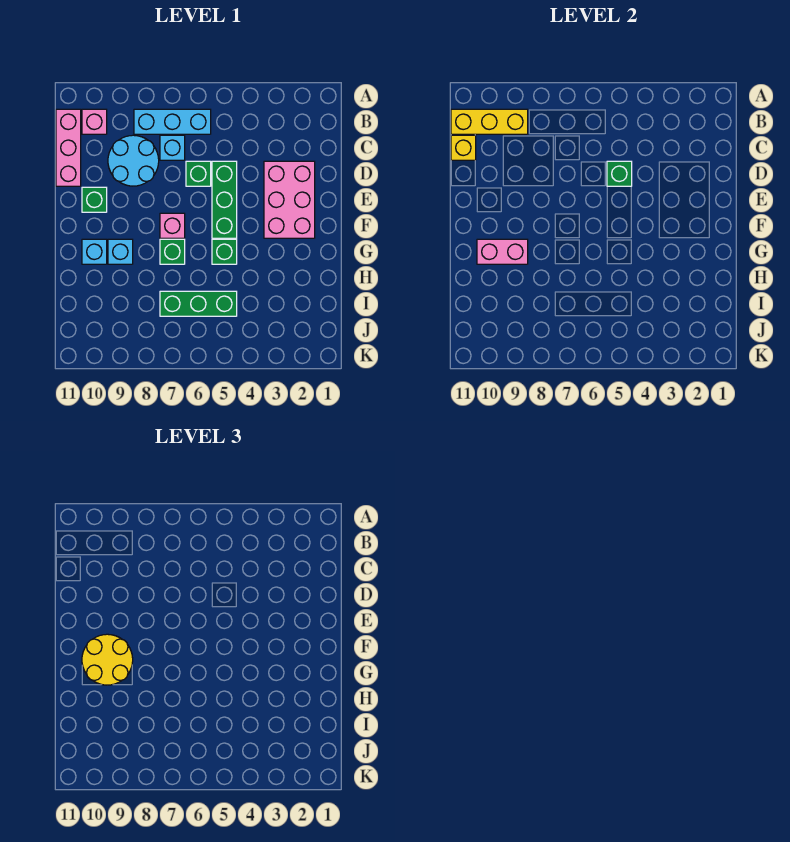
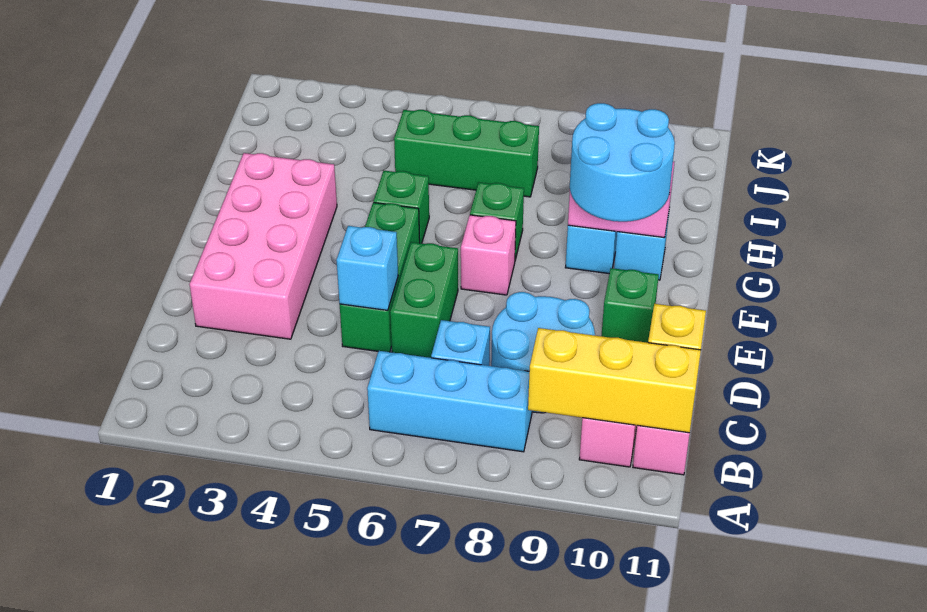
pink brick D2:F3 level 1 -> pink brick D2:G3 level 1
green brick D5 level 2 -> cyan brick D5 level 2
green brick D6 level 1 -> green brick D6:E6 level 1
yellow round brick F9:G10 level 3 -> cyan round brick F9:G10 level 3

